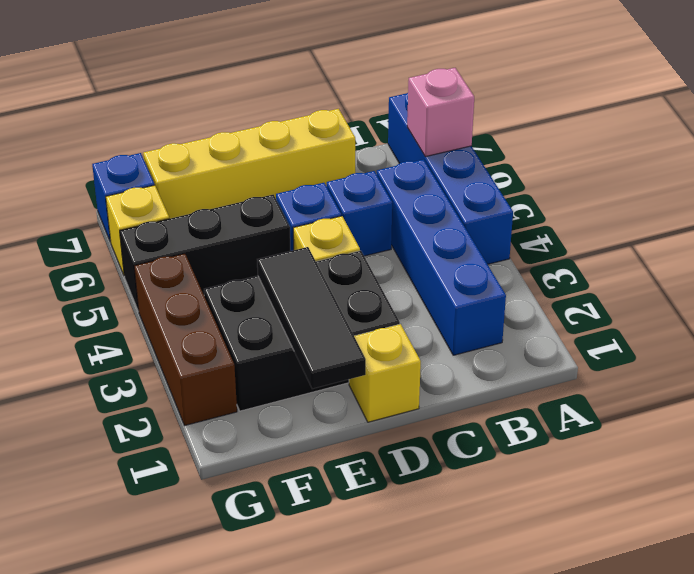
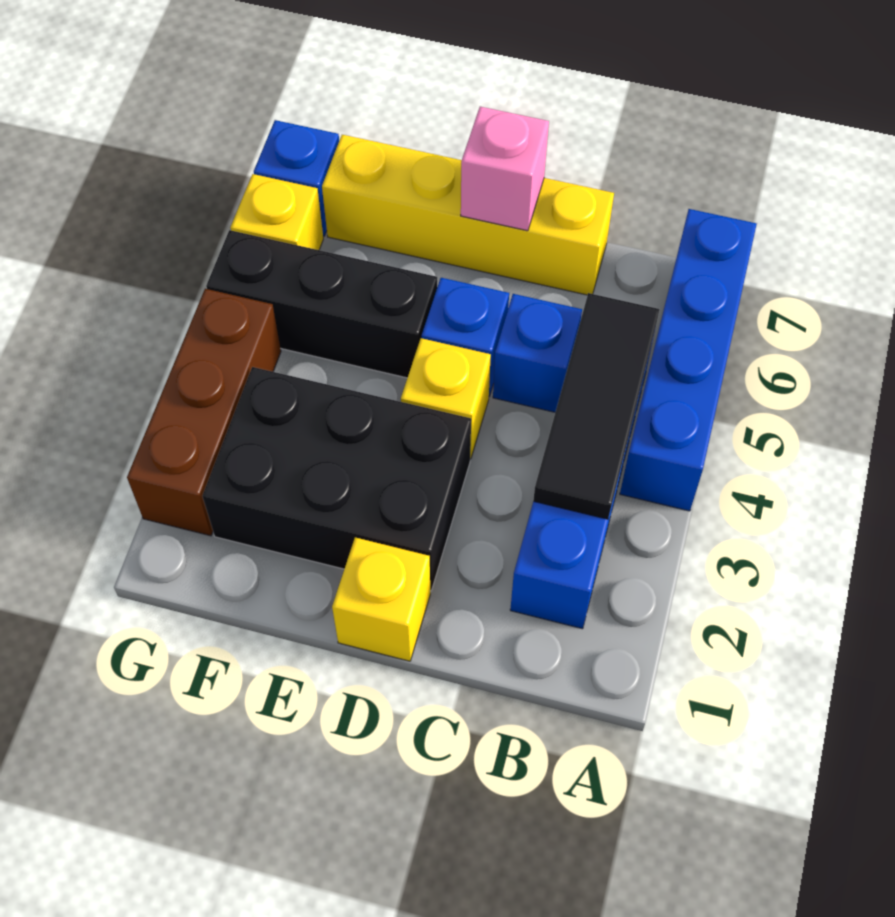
pink brick A6 level 2 -> pink brick D7 level 2
black tile E1:E3 level 2 -> black tile B3:B5 level 2

